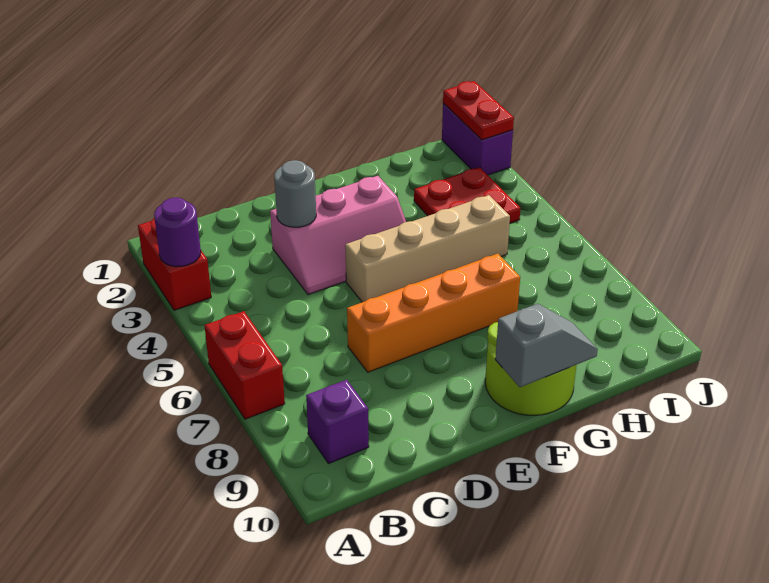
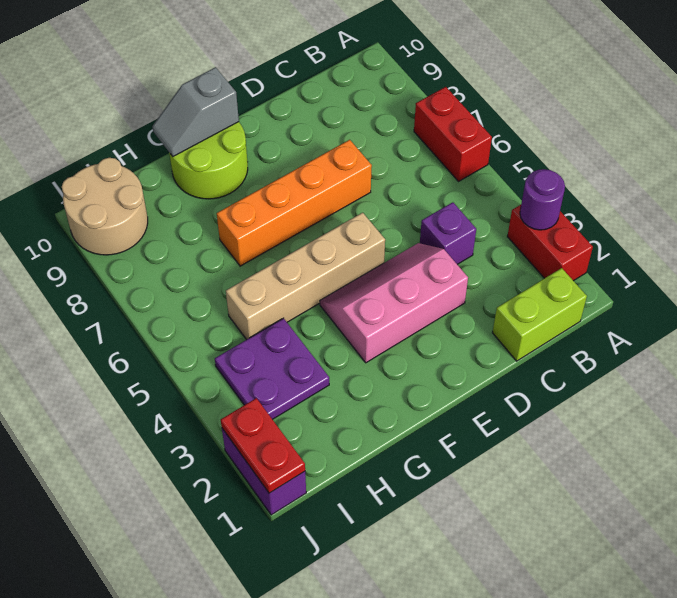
none -> lime brick B1:C1 level 1
purple brick B9 level 1 -> purple brick C4 level 1
grey round brick D3 level 2 -> none
red plate H3:I4 level 1 -> purple plate H3:I4 level 1
none -> tan round brick I9:J10 level 1

